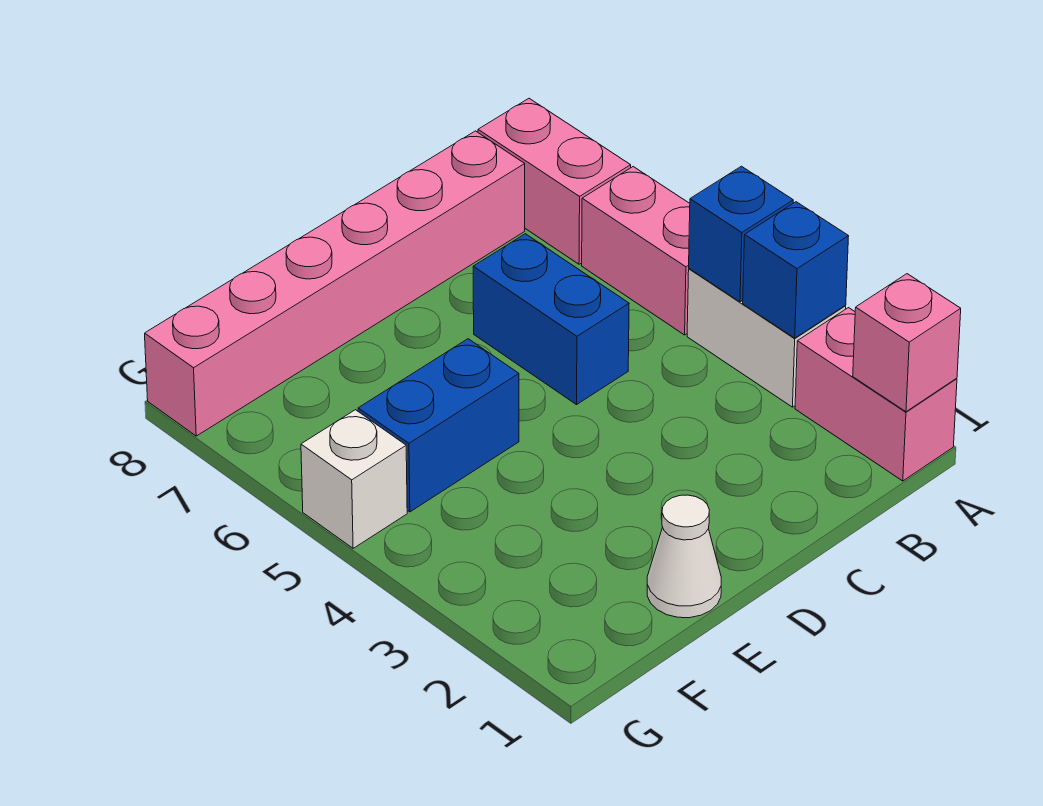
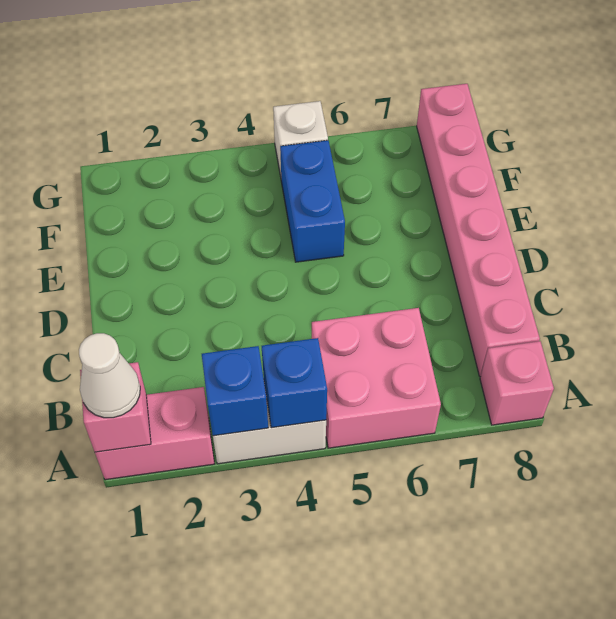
pink brick A5:A6 level 1 -> pink brick A5:B6 level 1
pink brick A7:A8 level 1 -> pink brick A8 level 1
blue brick C5:C6 level 1 -> none
white cone E1 level 1 -> white cone A1 level 3

